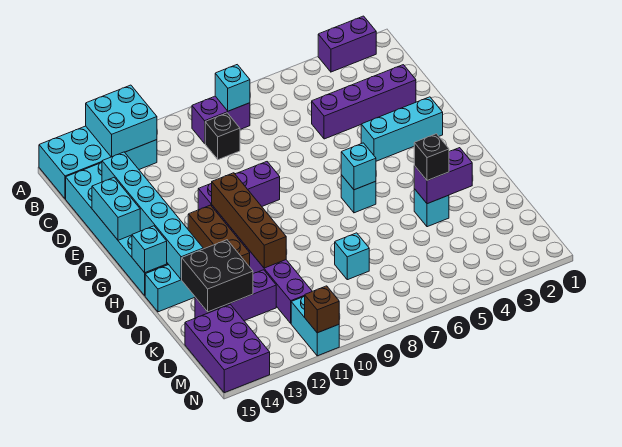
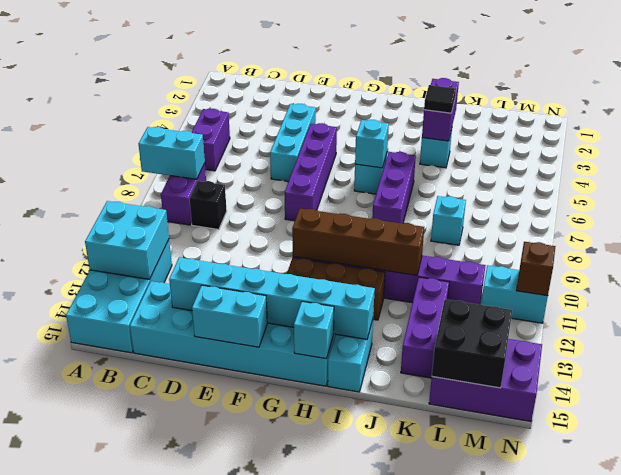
purple brick A2:A3 level 1 -> purple brick B5:B6 level 1
cyan brick B8 level 2 -> cyan brick A8:B8 level 2
purple brick D2:D5 level 1 -> purple brick F5:F8 level 1
cyan brick F2:F4 level 1 -> cyan brick E4:E6 level 1
purple brick F9:F11 level 1 -> purple brick I6:I8 level 1
black brick J4 level 3 -> black tile J4 level 3
black brick J13:K14 level 2 -> black brick L14:M15 level 2

